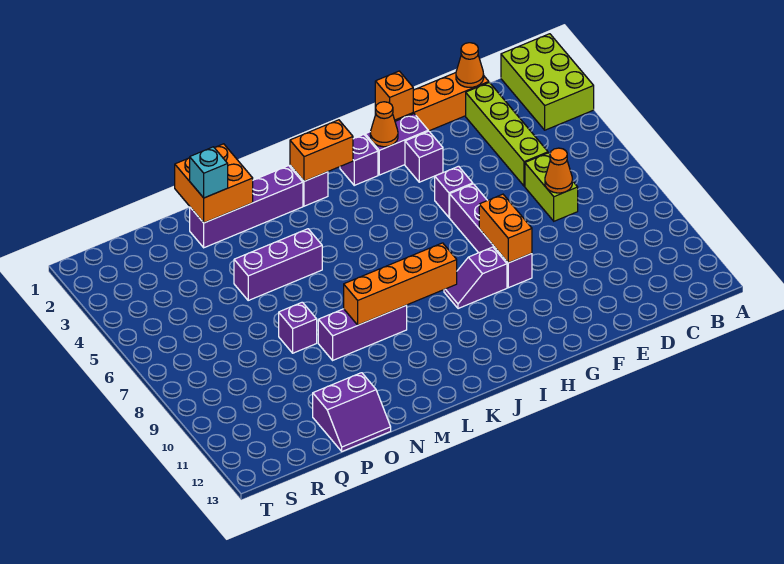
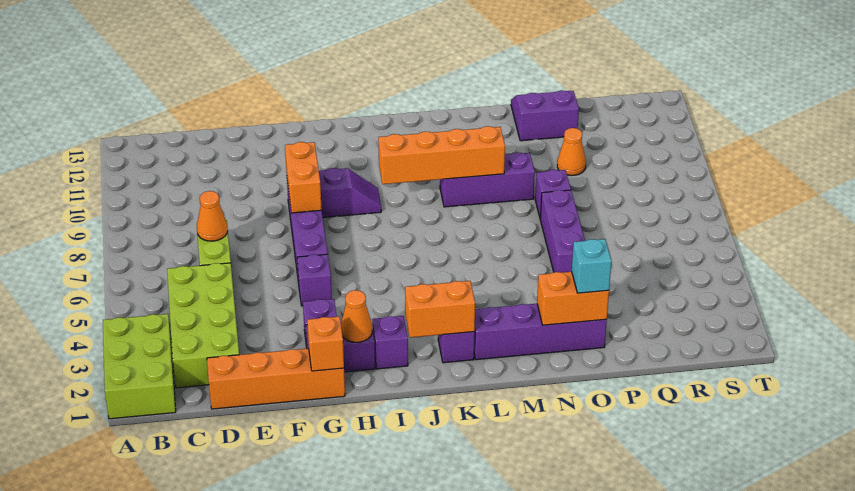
orange cone D1 level 2 -> orange cone P10 level 1
lime brick D2:D5 level 1 -> lime brick C2:D5 level 1
purple brick M5:O5 level 1 -> purple brick O5:O7 level 1
orange brick N1:O2 level 2 -> orange brick N2:O2 level 2

